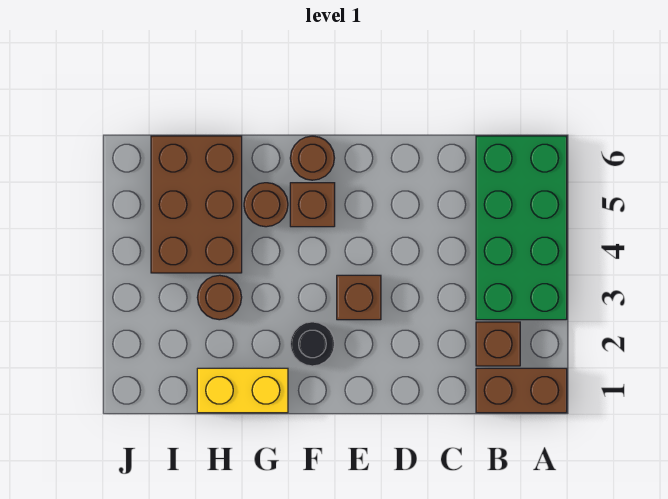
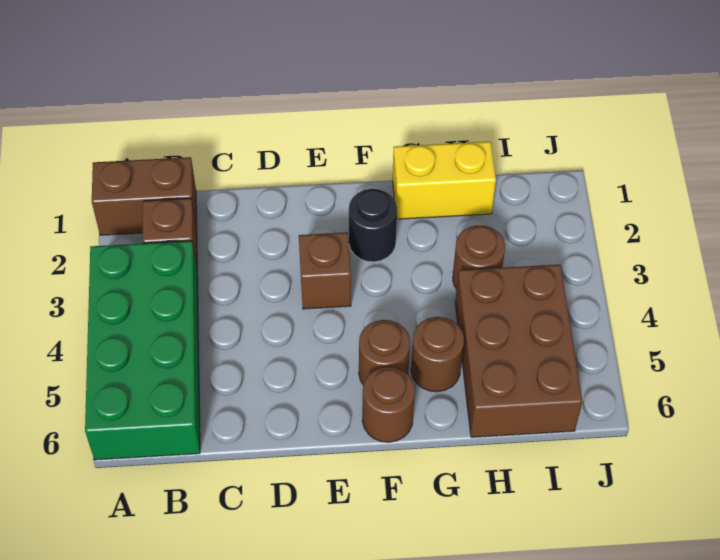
brown brick F5 level 1 -> brown round brick F5 level 1

